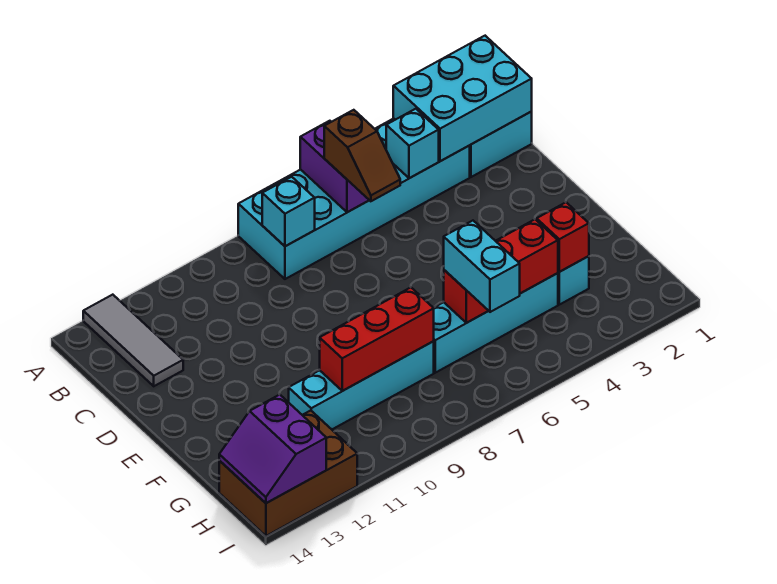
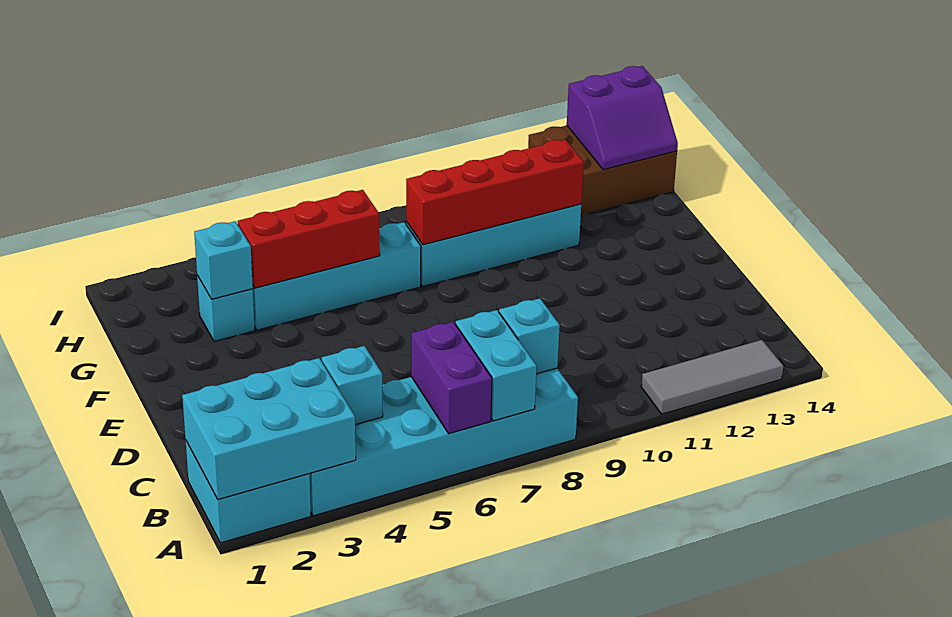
grey tile A13:C13 level 1 -> grey tile A11:A13 level 1
brown slope B6:C6 level 3 top B -> none
red brick G3 level 2 -> cyan brick G3 level 2
cyan brick G6:H6 level 3 -> cyan brick A7:B7 level 2
red brick G8:G10 level 2 -> red brick G8:G11 level 2
purple slope H13:I14 level 2 top 13 -> purple slope H13:I14 level 2 top I

